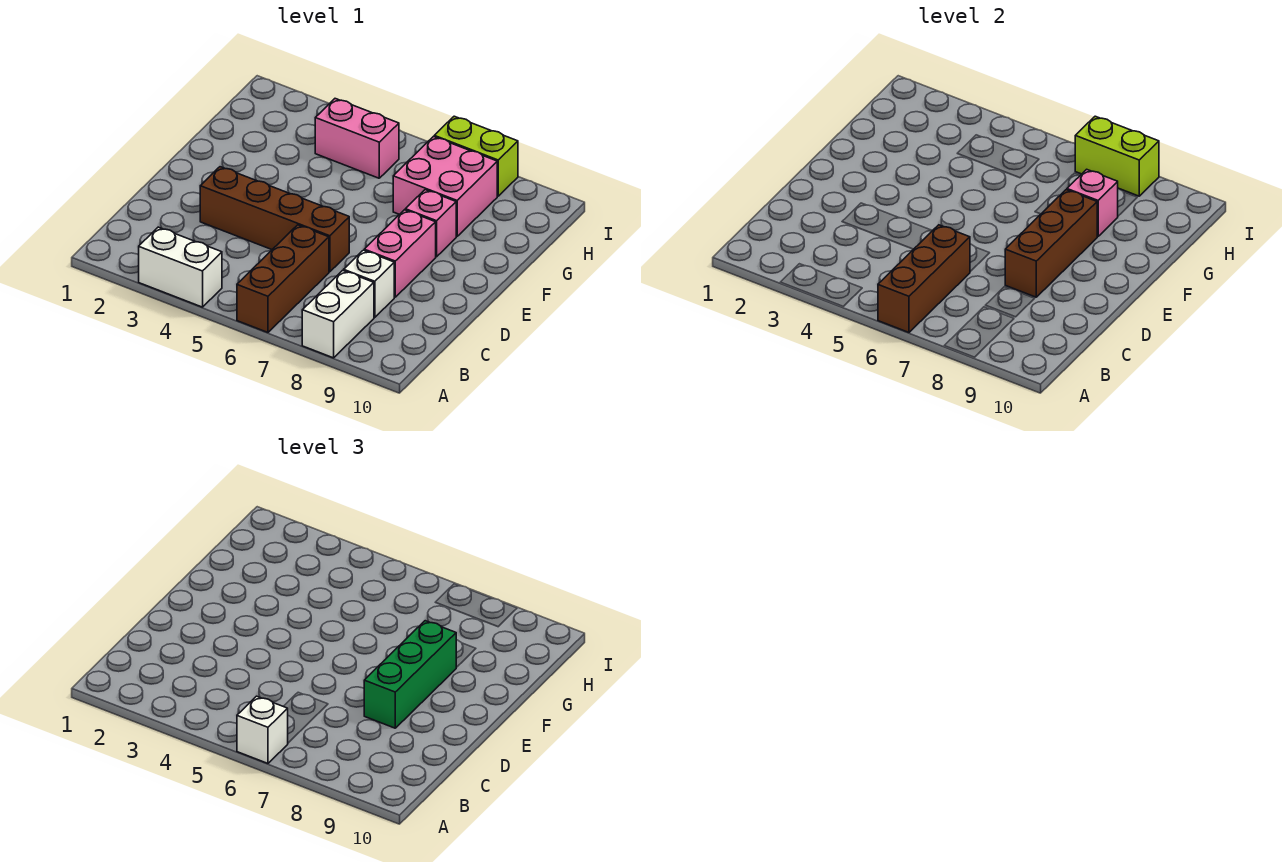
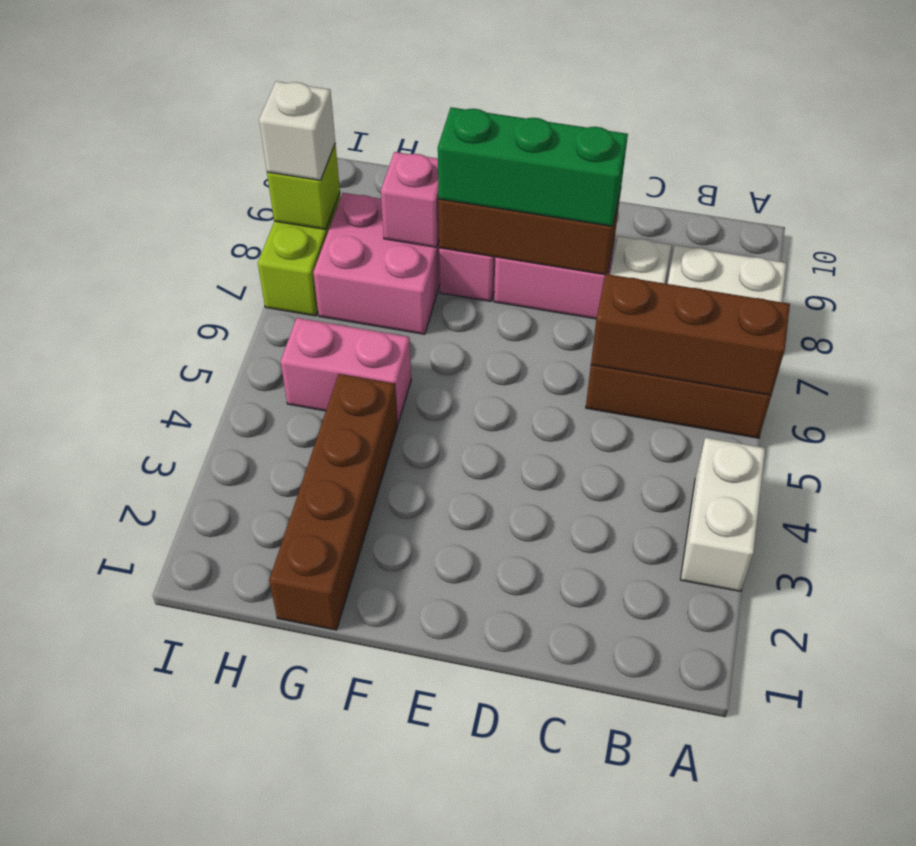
white brick A6 level 3 -> white brick I8 level 3
brown brick D3:D6 level 1 -> brown brick G1:G4 level 1
pink brick H4:H5 level 1 -> pink brick G5:H5 level 1
lime brick I7:I8 level 2 -> lime brick I8 level 2

